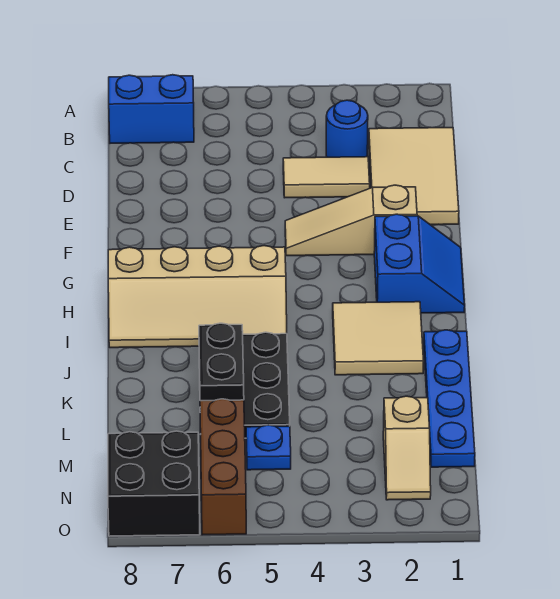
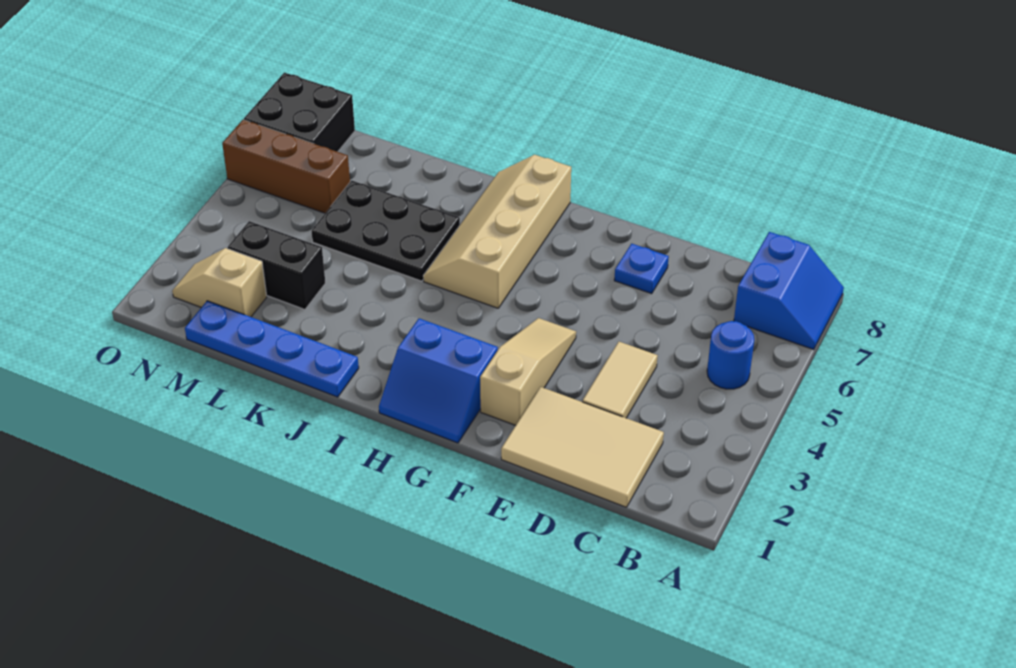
blue round brick C3 level 1 -> blue round brick B5 level 1
tan tile I2:J3 level 1 -> none
black brick K6:L6 level 2 -> black brick L3:M3 level 1
blue plate M5 level 1 -> blue plate E7 level 1

